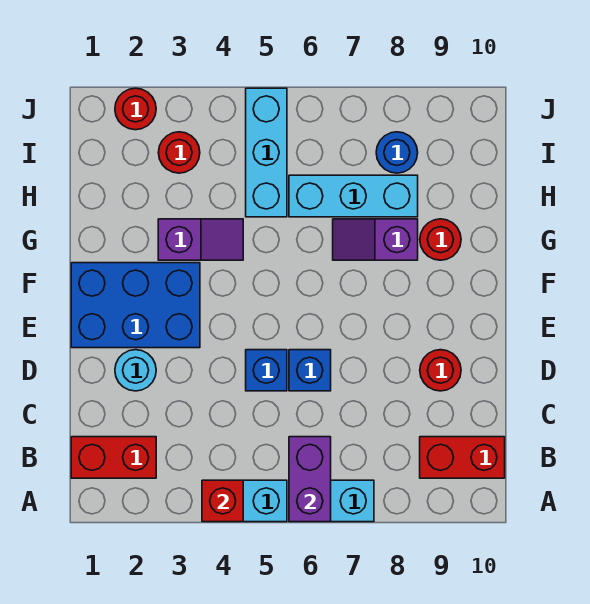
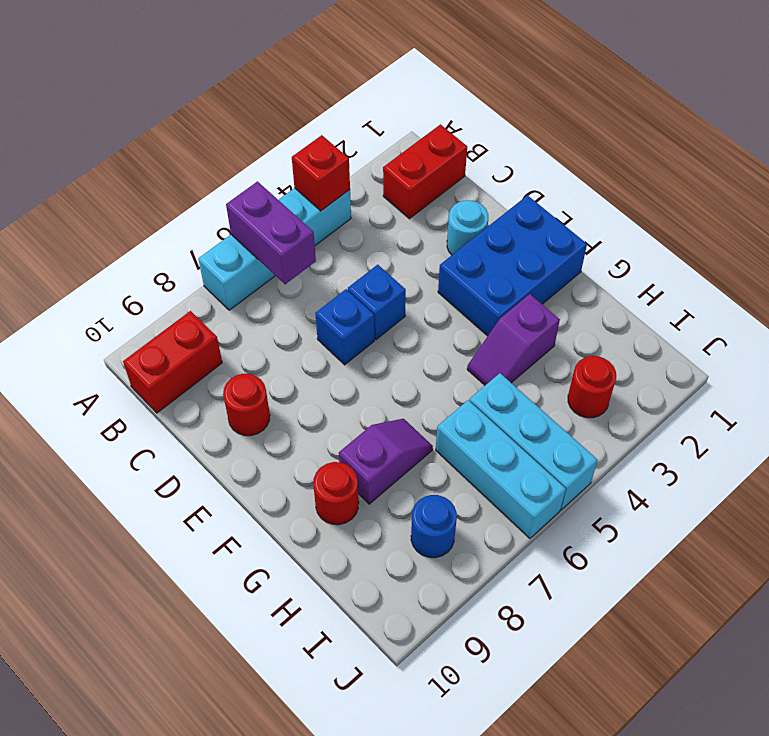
cyan brick H6:H8 level 1 -> cyan brick H6:J6 level 1
red round brick J2 level 1 -> none

